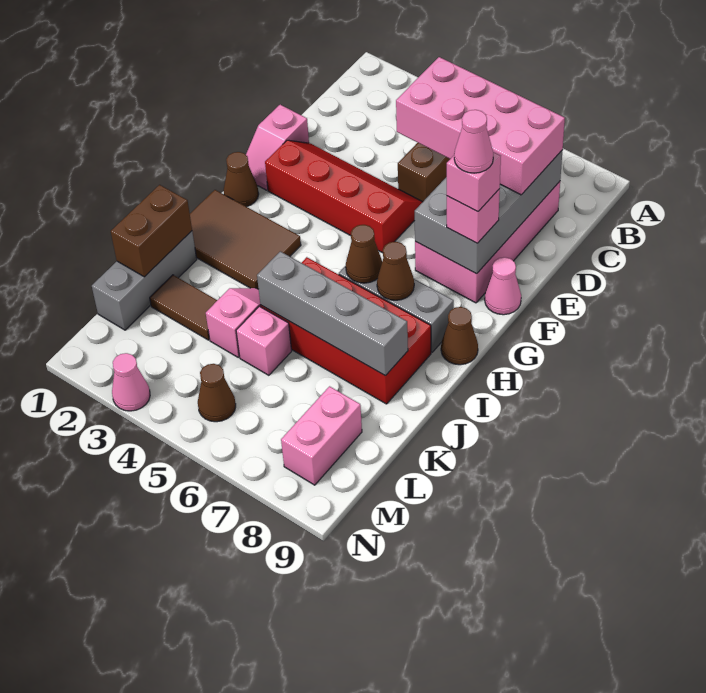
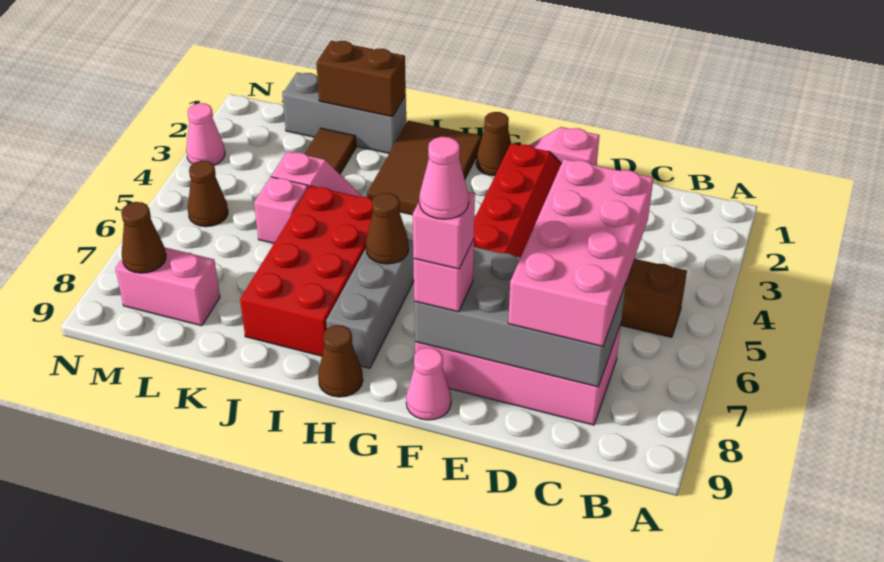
brown cone H7 level 2 -> brown cone M8 level 2
grey brick J5:J8 level 2 -> none

